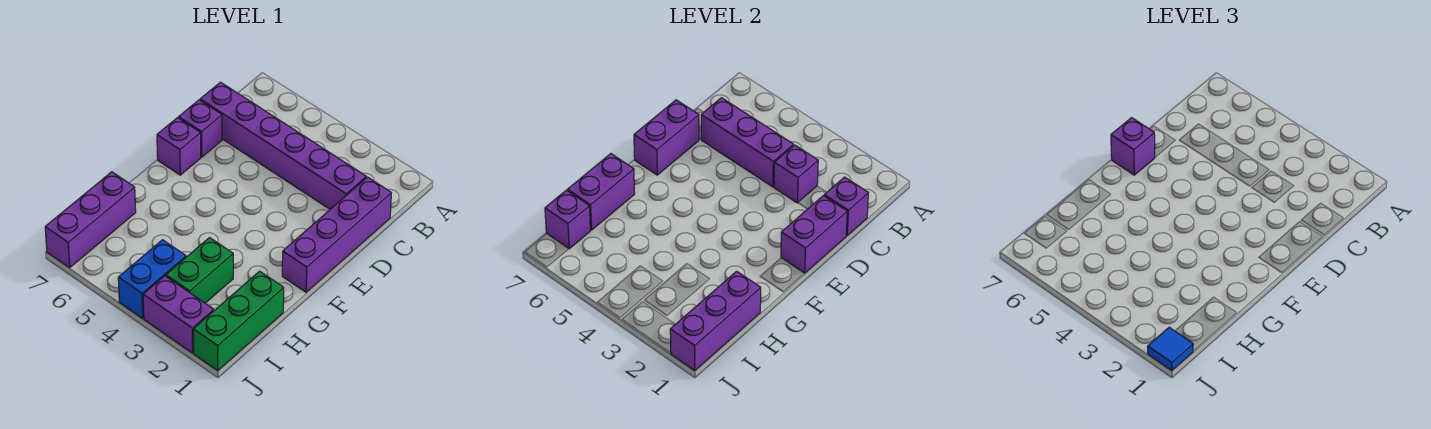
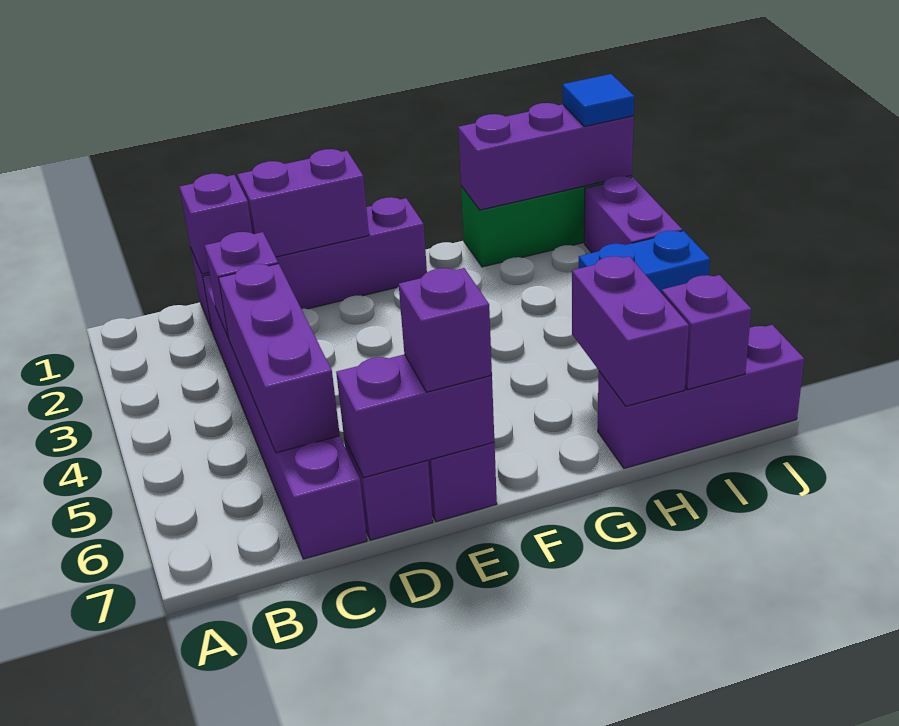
purple brick G7:H7 level 2 -> purple brick H6:H7 level 2
green brick H3:I3 level 1 -> none

